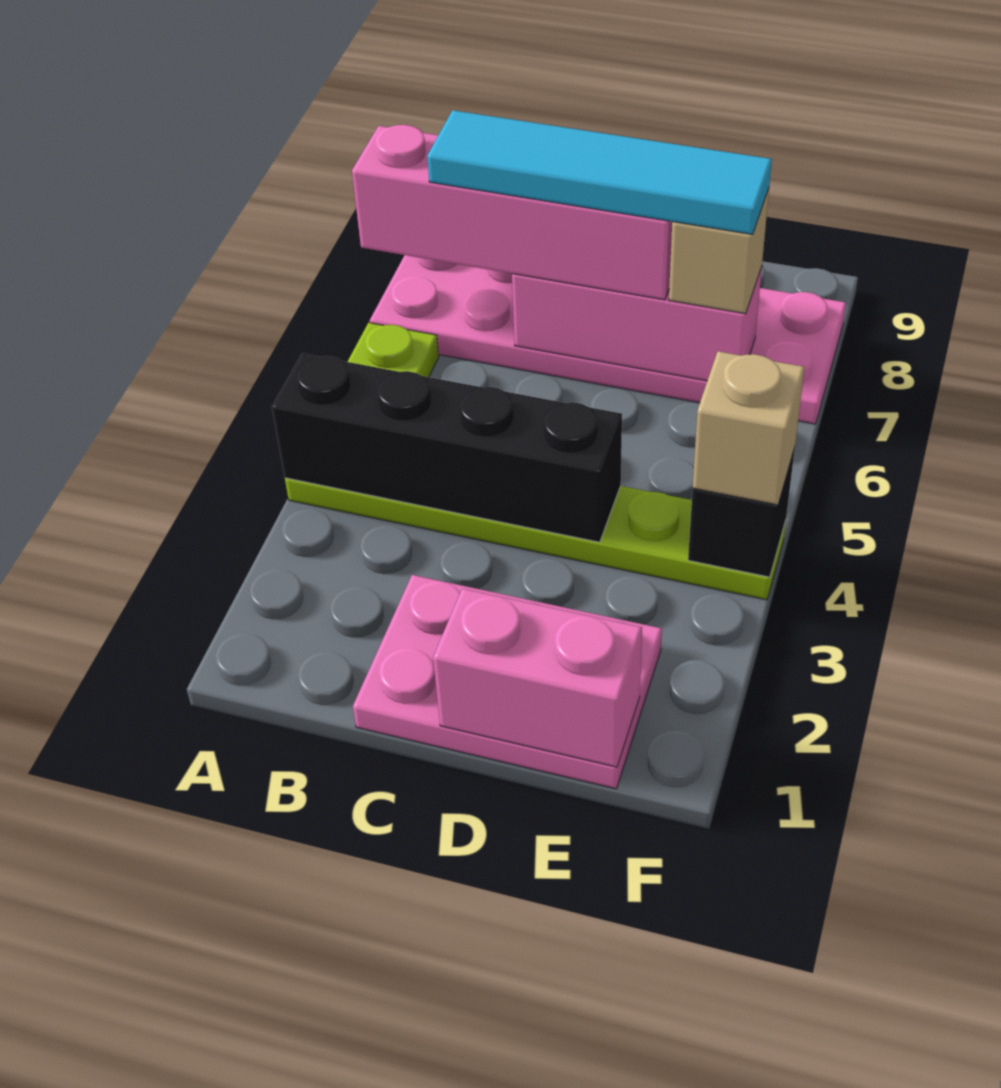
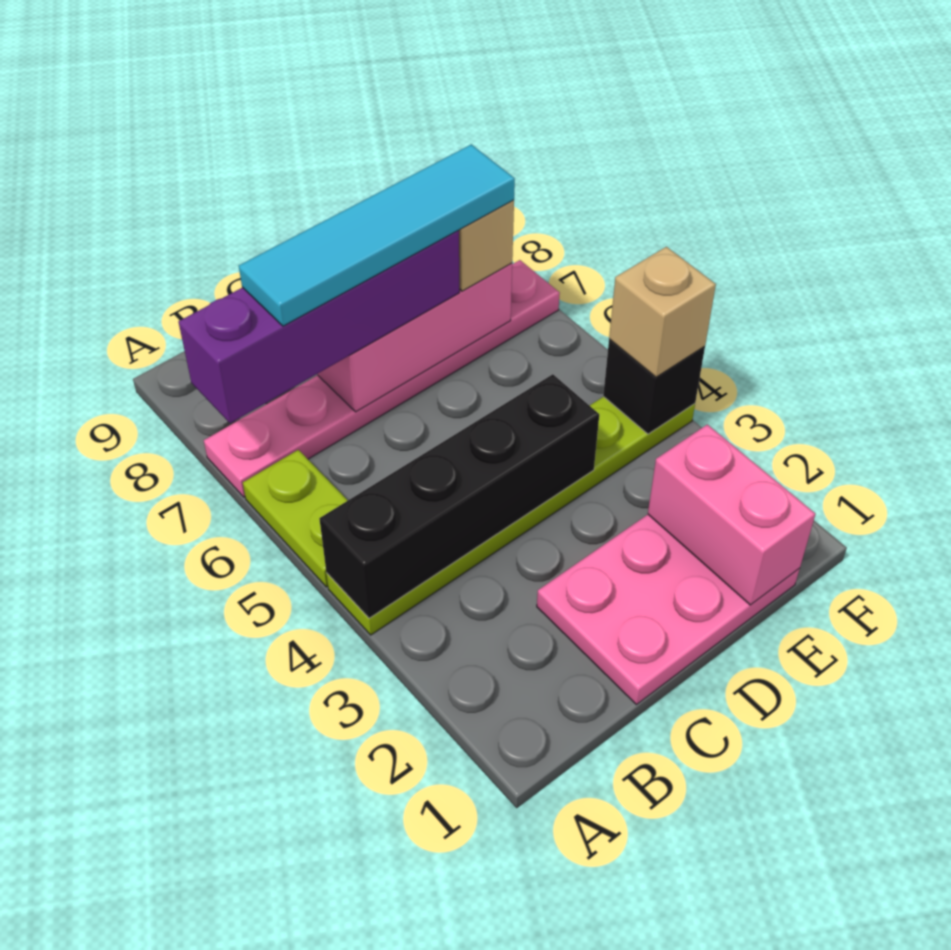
pink plate A7:F8 level 1 -> pink plate A7:F7 level 1
pink brick A7:D7 level 3 -> purple brick A7:D7 level 3
pink brick D1:E1 level 2 -> pink brick E1:E2 level 2

